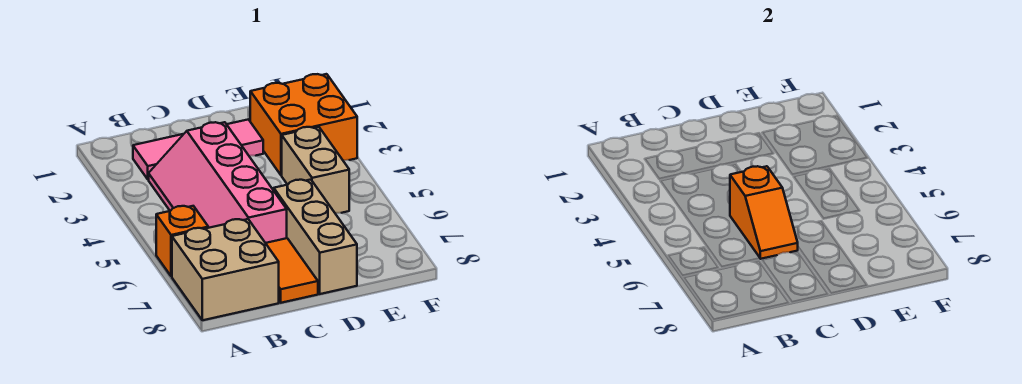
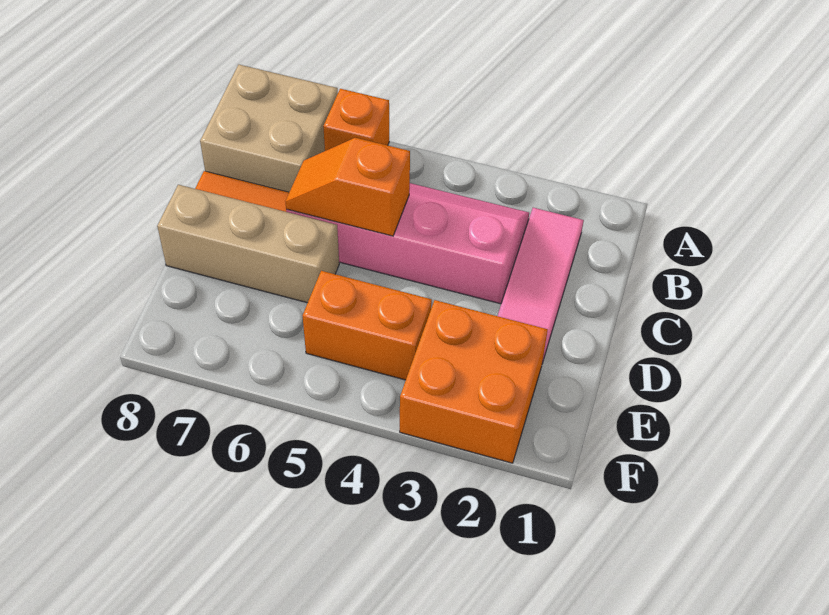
tan brick E4:E5 level 1 -> orange brick E4:E5 level 1

